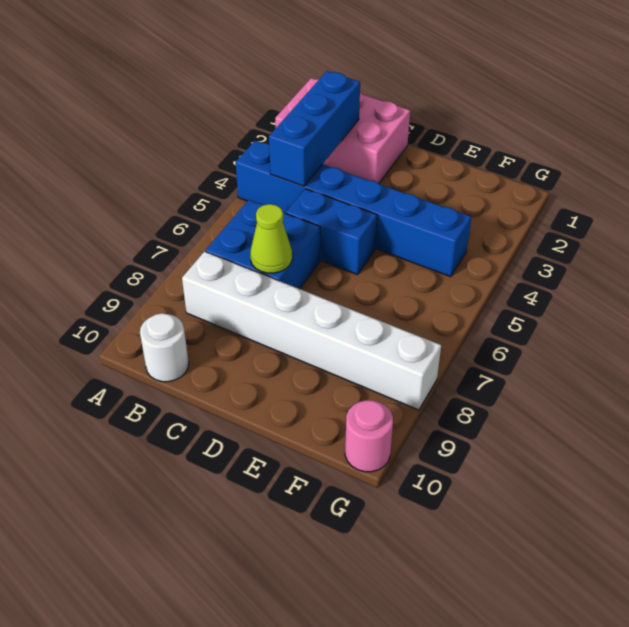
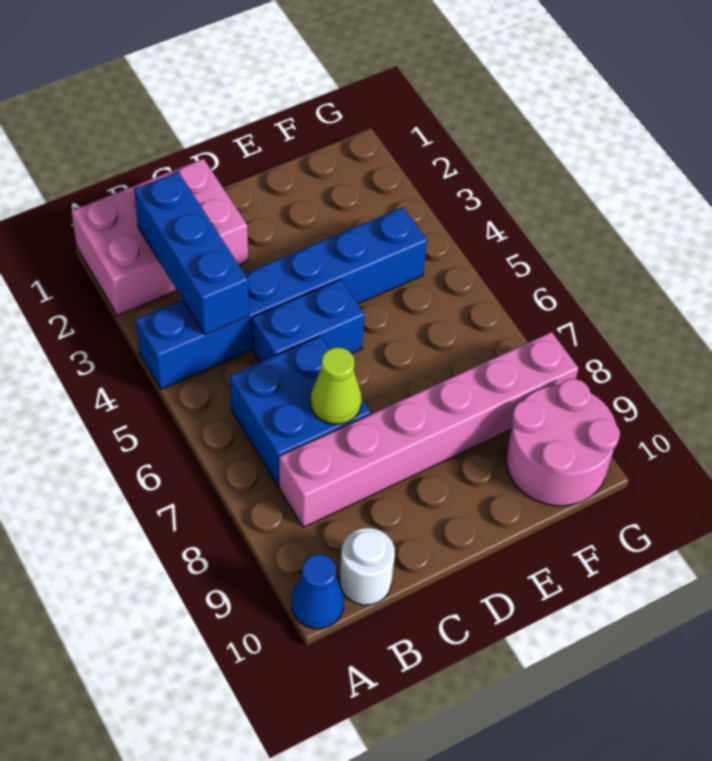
none -> blue cone A10 level 1
white brick B8:G8 level 1 -> pink brick B8:G8 level 1
pink round brick G10 level 1 -> pink round brick F9:G10 level 1

